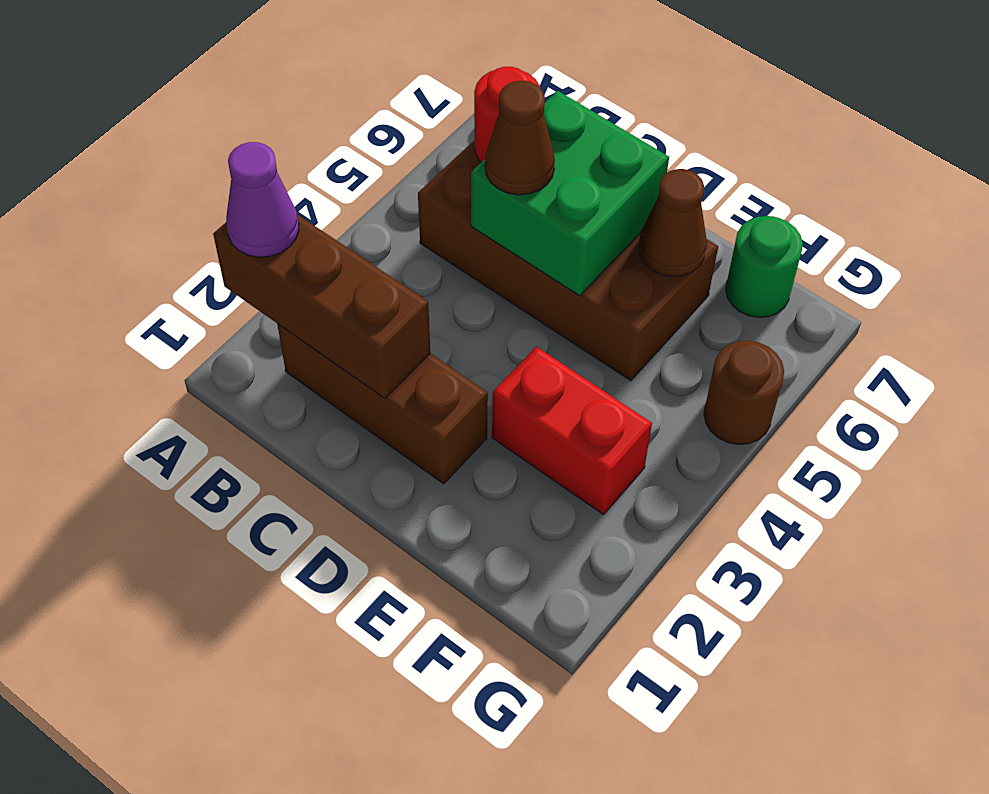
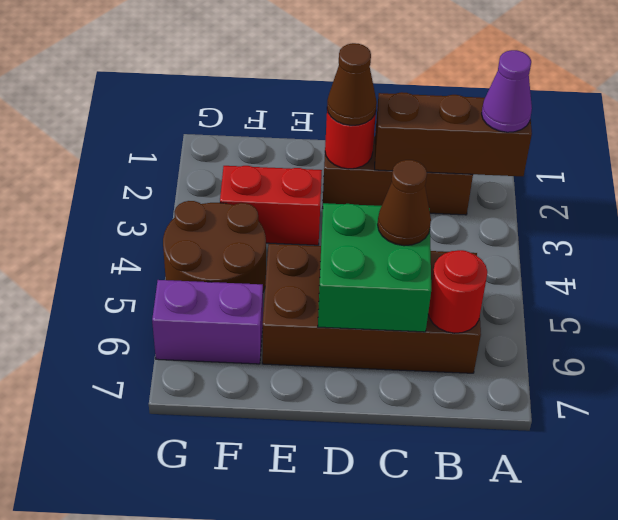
none -> red round brick D2 level 2
brown cone E6 level 2 -> brown cone D2 level 3
none -> purple brick F6:G6 level 1
green round brick F7 level 1 -> none
brown round brick G5 level 1 -> brown round brick F4:G5 level 1

